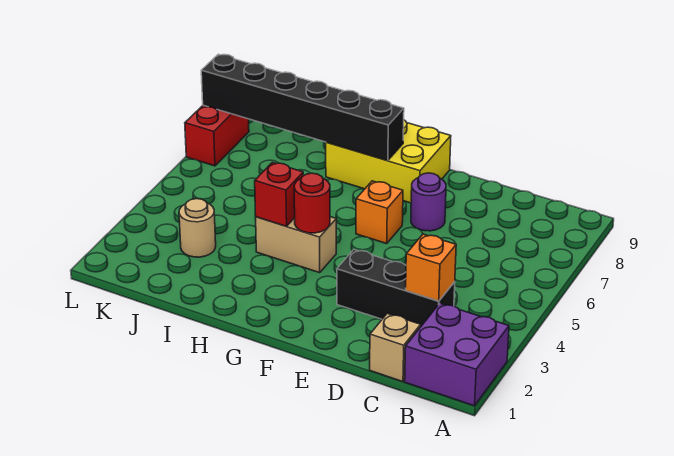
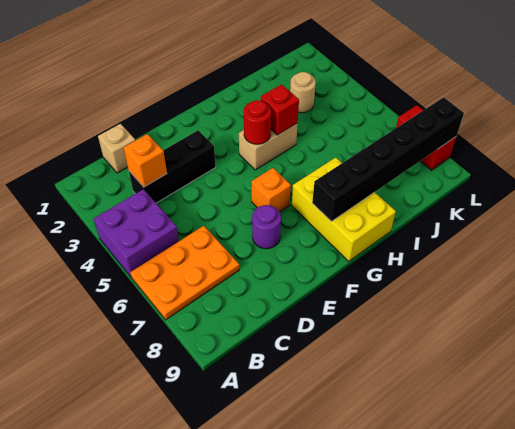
purple brick A1:B2 level 1 -> purple brick A4:B5 level 1
none -> orange plate A6:C7 level 1
yellow brick F8:H9 level 1 -> yellow brick G7:H9 level 1

